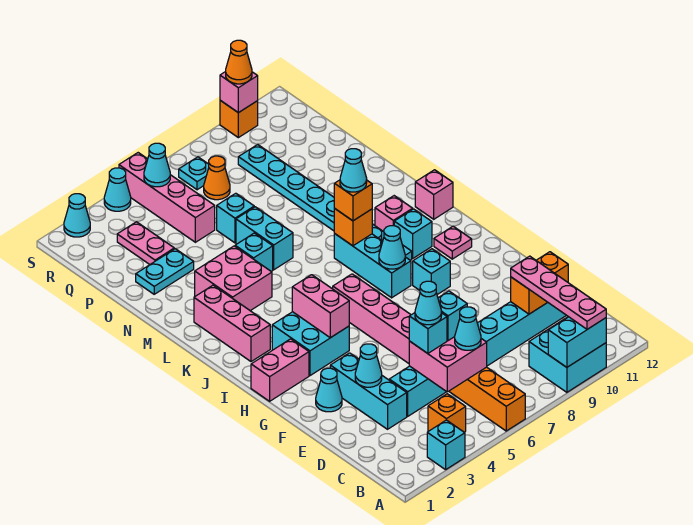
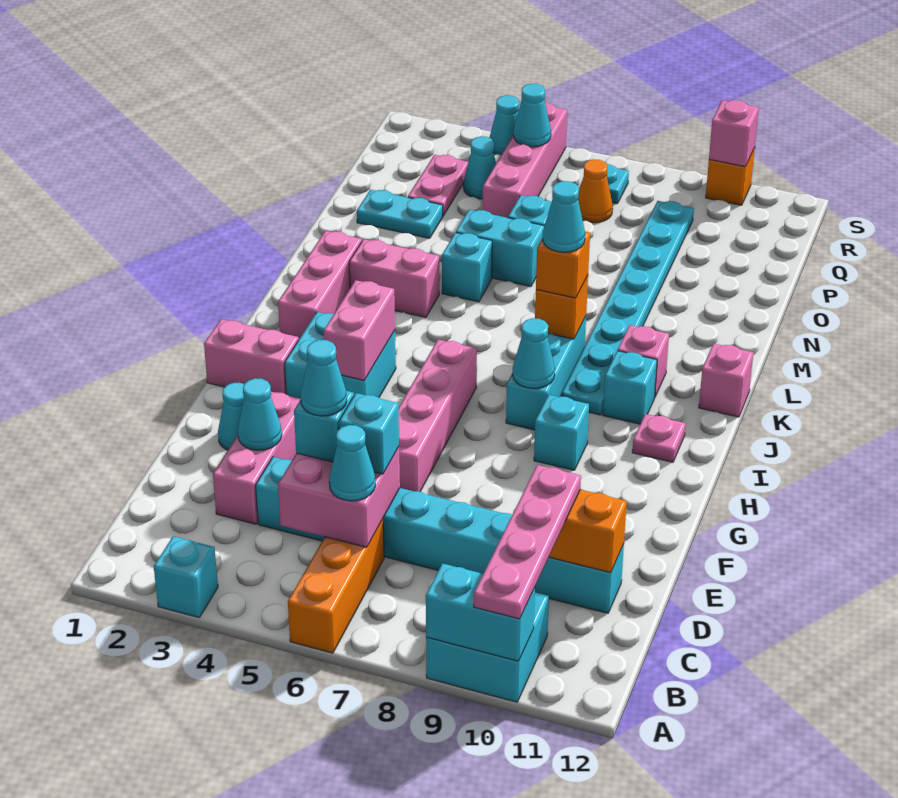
orange brick B4 level 1 -> none
cyan brick D3:F3 level 1 -> pink brick D3:F3 level 1
pink brick L3:M4 level 1 -> pink brick L3:L4 level 1
cyan brick M6:N6 level 1 -> cyan brick N5:N6 level 1
cyan cone S2 level 1 -> cyan cone Q4 level 1
orange cone S10 level 3 -> none

